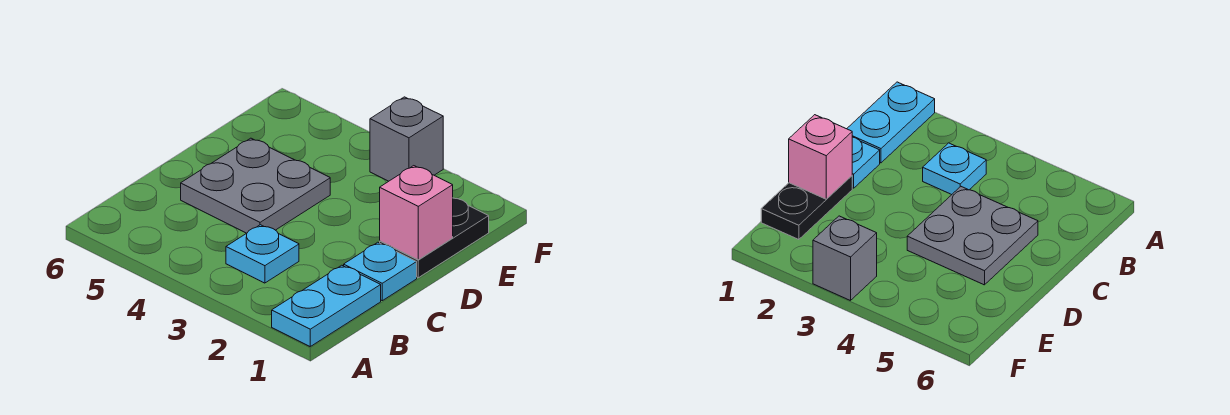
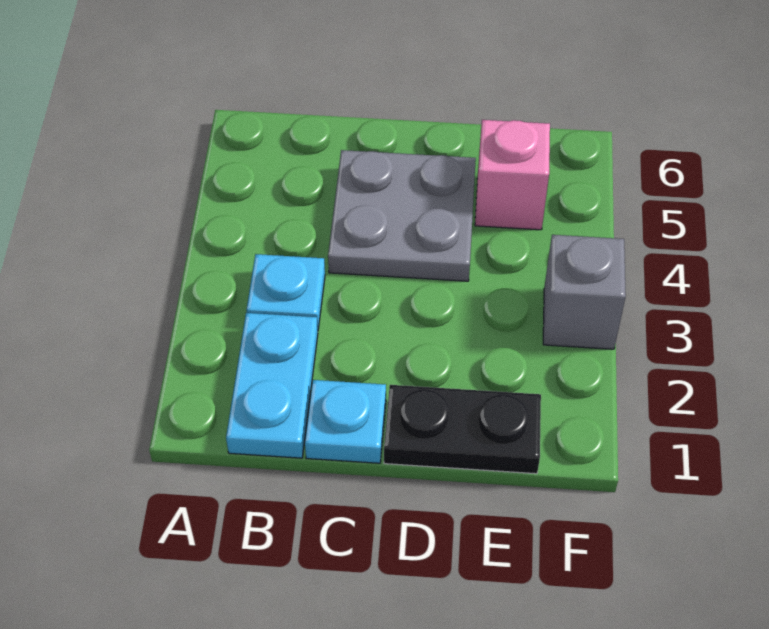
cyan plate A1:B1 level 1 -> cyan plate B1:B2 level 1
pink brick D1 level 2 -> pink brick E5 level 1

